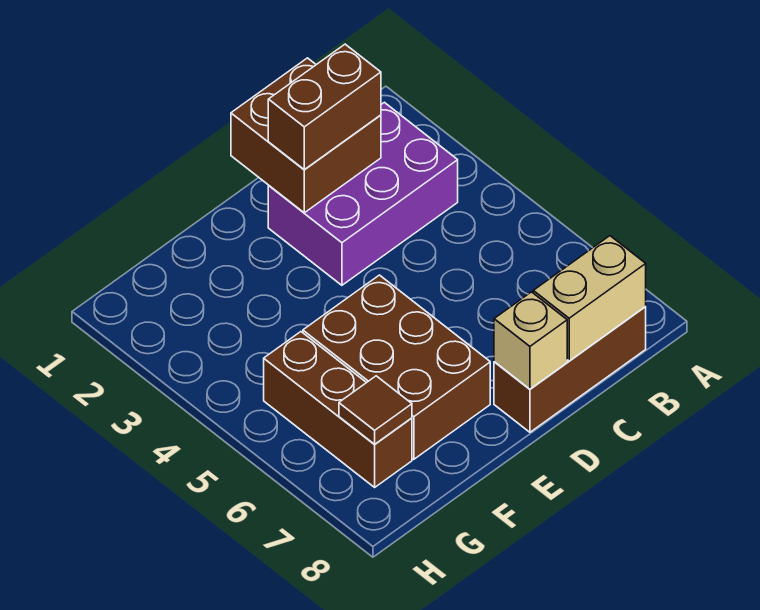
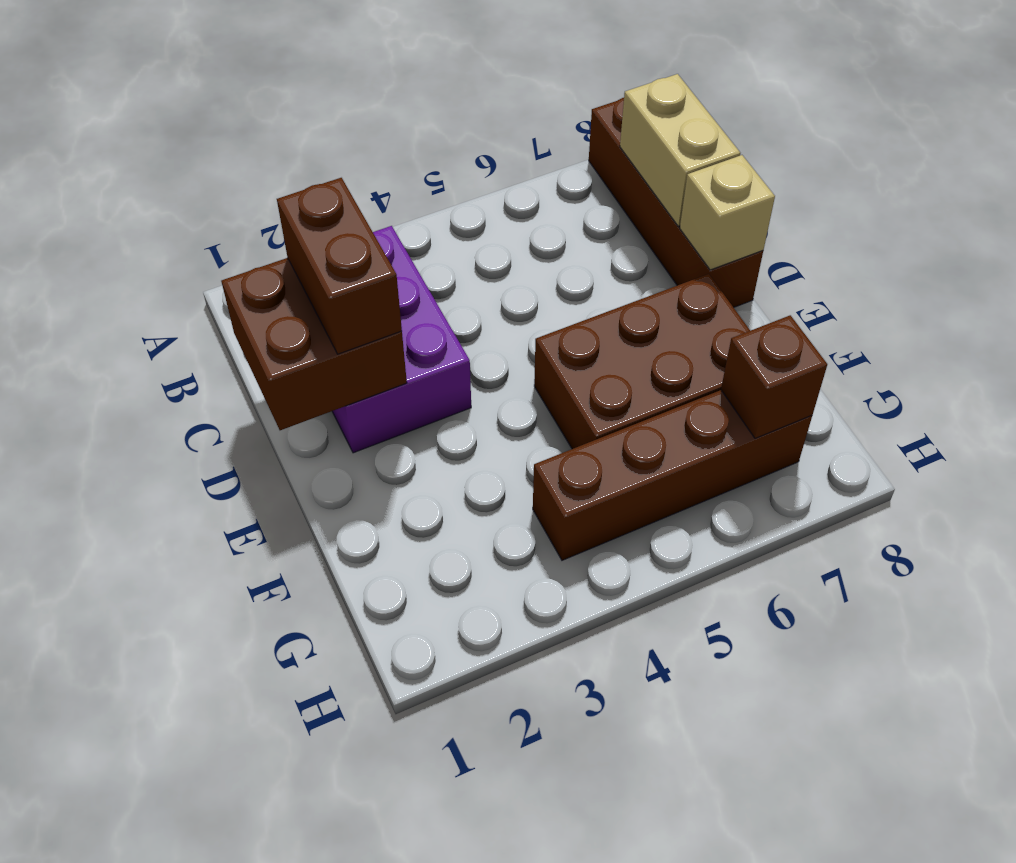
brown brick B8:D8 level 1 -> brown brick A8:D8 level 1
brown brick G5:G7 level 1 -> brown brick G4:G7 level 1
brown tile G7 level 2 -> brown brick G7 level 2

